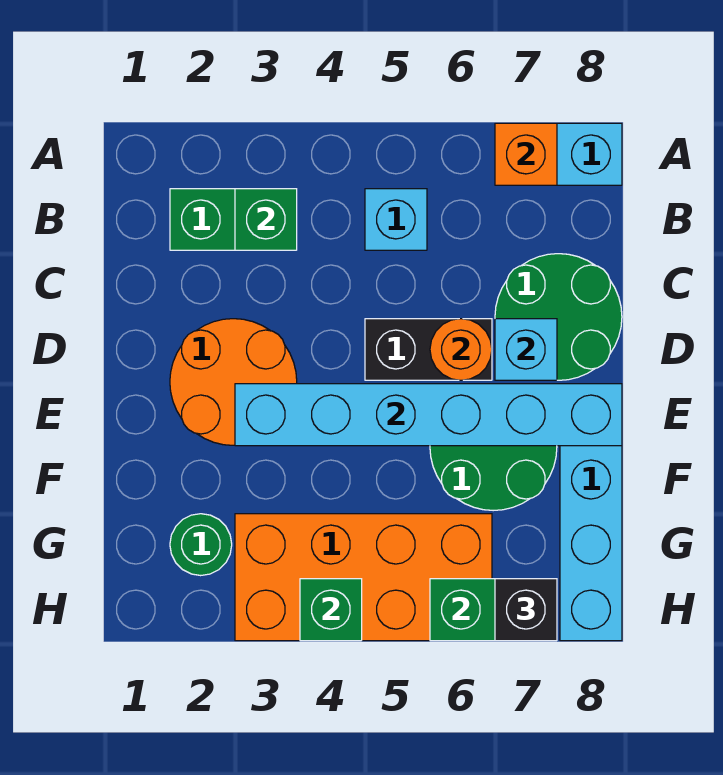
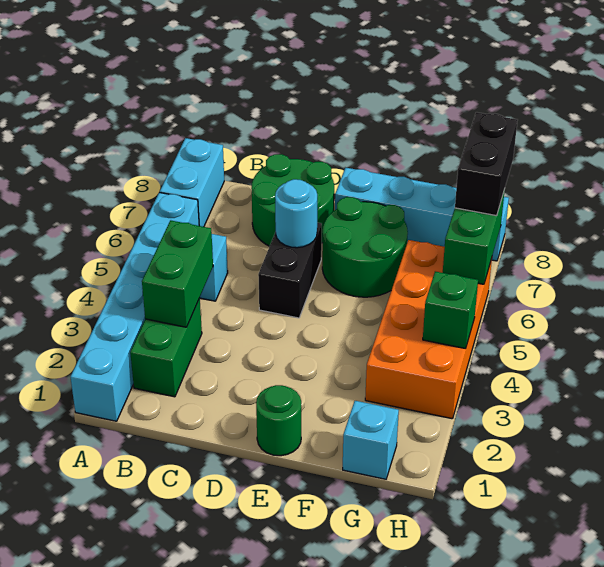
orange brick A7 level 2 -> none
green brick B3 level 2 -> green brick B3:B4 level 2
orange round brick D2:E3 level 1 -> none
orange round brick D6 level 2 -> cyan round brick D6 level 2
cyan brick D7 level 2 -> cyan brick G1 level 1
cyan brick E3:E8 level 2 -> cyan brick A1:A6 level 1
green round brick G2 level 1 -> green round brick E1 level 1
black brick H7 level 3 -> black brick H7:H8 level 3

